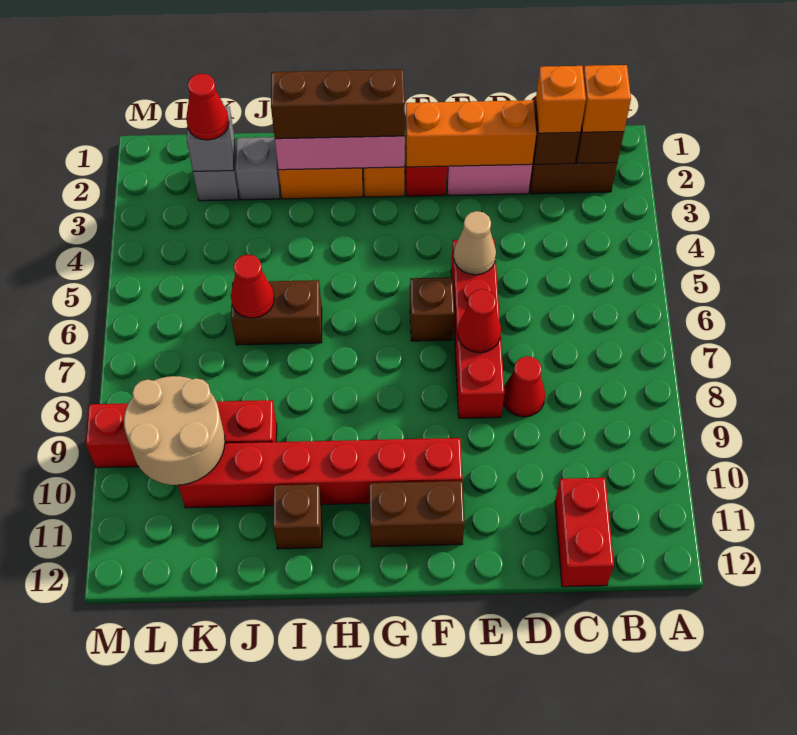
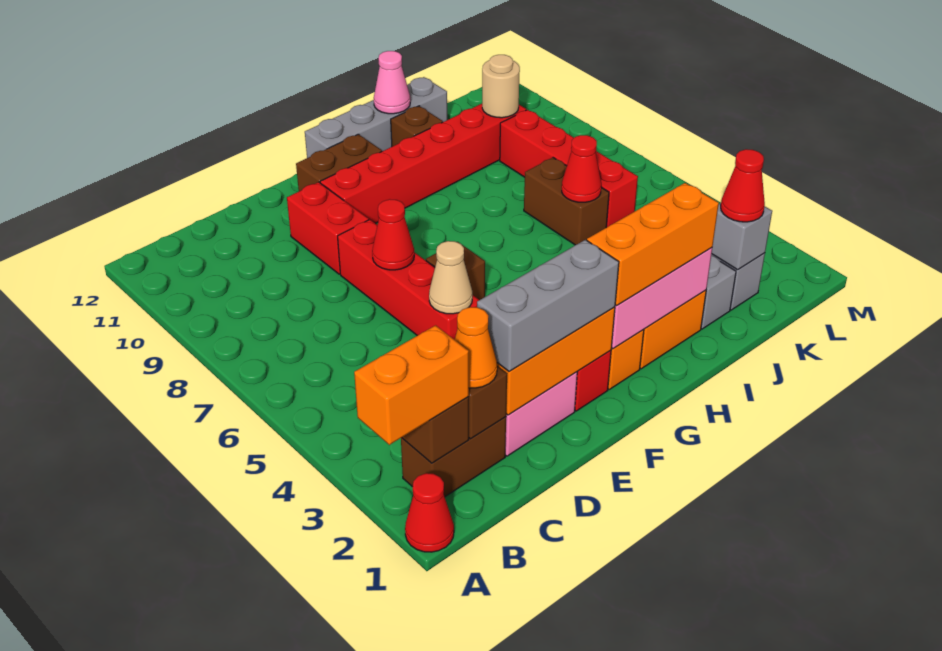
orange brick B2 level 3 -> orange brick A2:B2 level 3
orange brick C2 level 3 -> orange cone C2 level 3
red brick C11:C12 level 1 -> red brick E9:E10 level 1
none -> grey brick D2:F2 level 3
red cone D8 level 1 -> red cone A1 level 1
brown brick G2:I2 level 3 -> orange brick G2:I2 level 3
none -> grey brick G12:J12 level 1
brown brick I6:J6 level 1 -> brown brick J6:J7 level 1
none -> pink cone I12 level 2
red brick J9:M9 level 1 -> red brick K6:K9 level 1
tan round brick K9:L10 level 2 -> tan round brick K10 level 2

